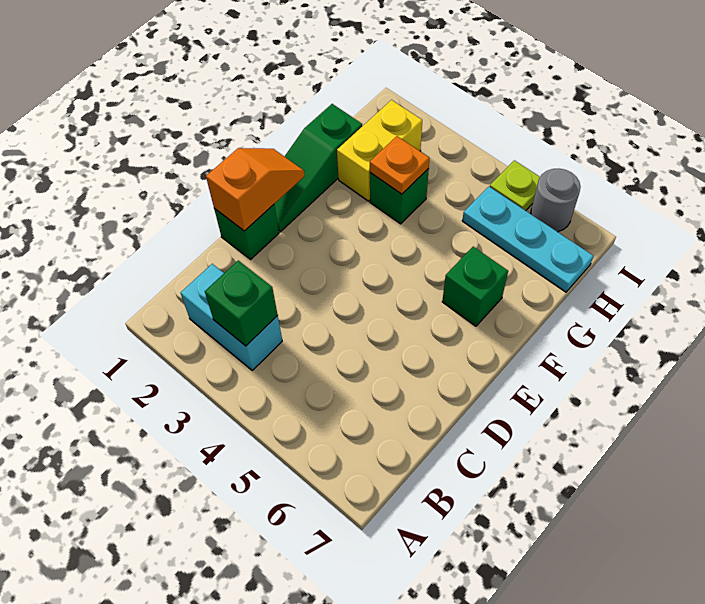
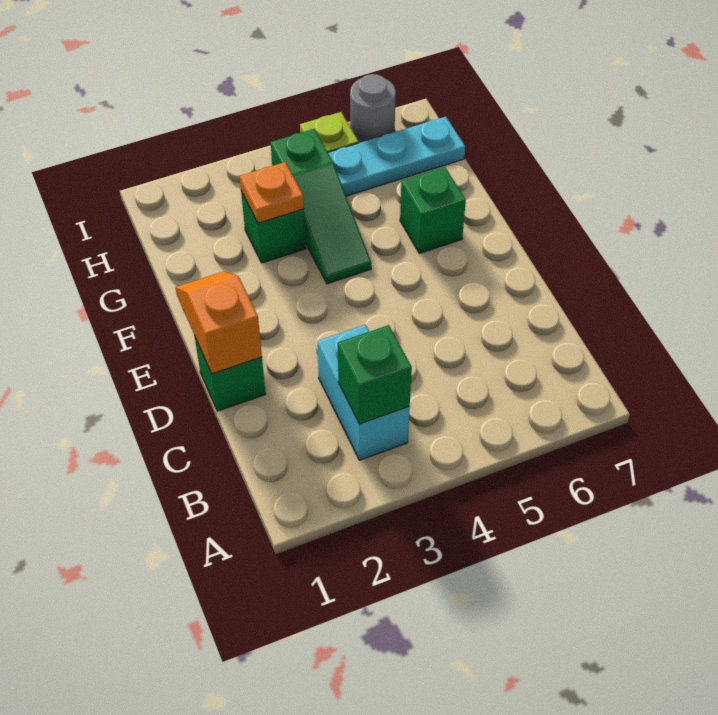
cyan brick B2:B3 level 1 -> cyan brick B3:C3 level 1
green slope E1:G1 level 1 top G -> green slope F4:H4 level 1 top H
yellow brick G2:H2 level 1 -> none

